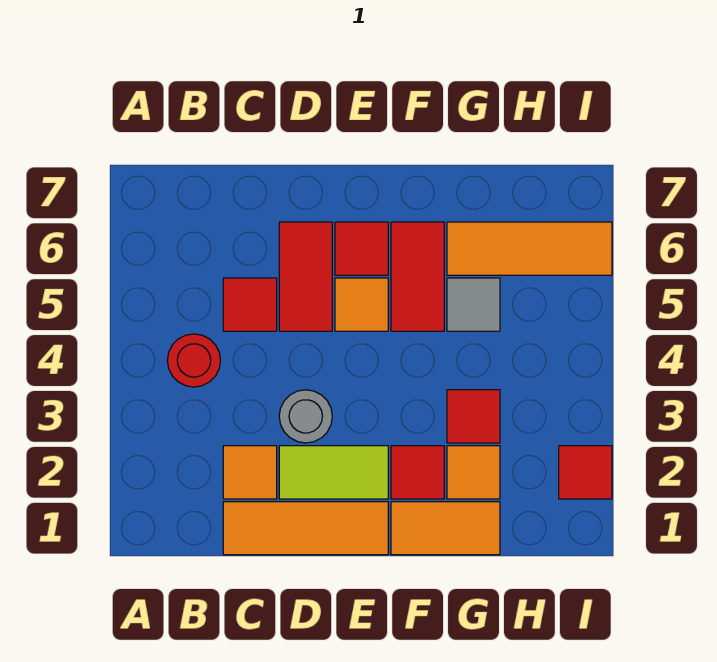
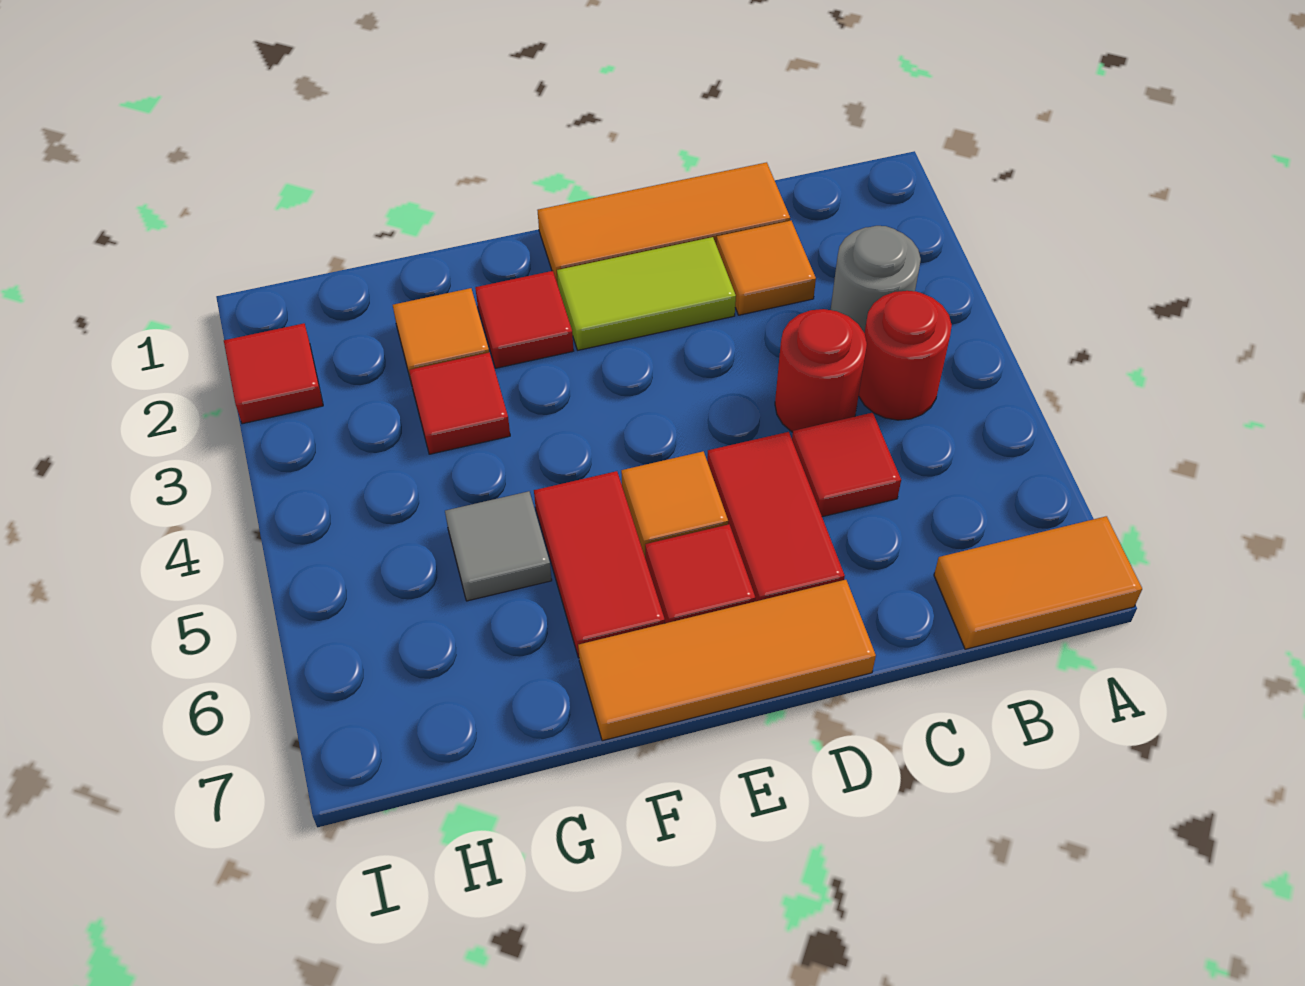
none -> red round brick C4 level 1
grey round brick D3 level 1 -> grey round brick B3 level 1
orange tile F1:G1 level 1 -> orange tile A7:B7 level 1
orange tile G6:I6 level 1 -> orange tile D7:F7 level 1

